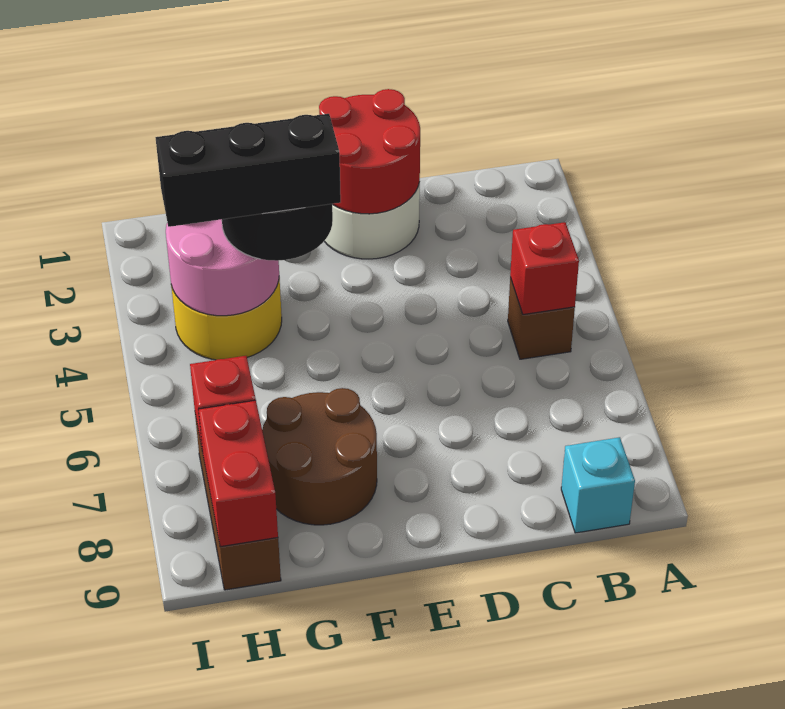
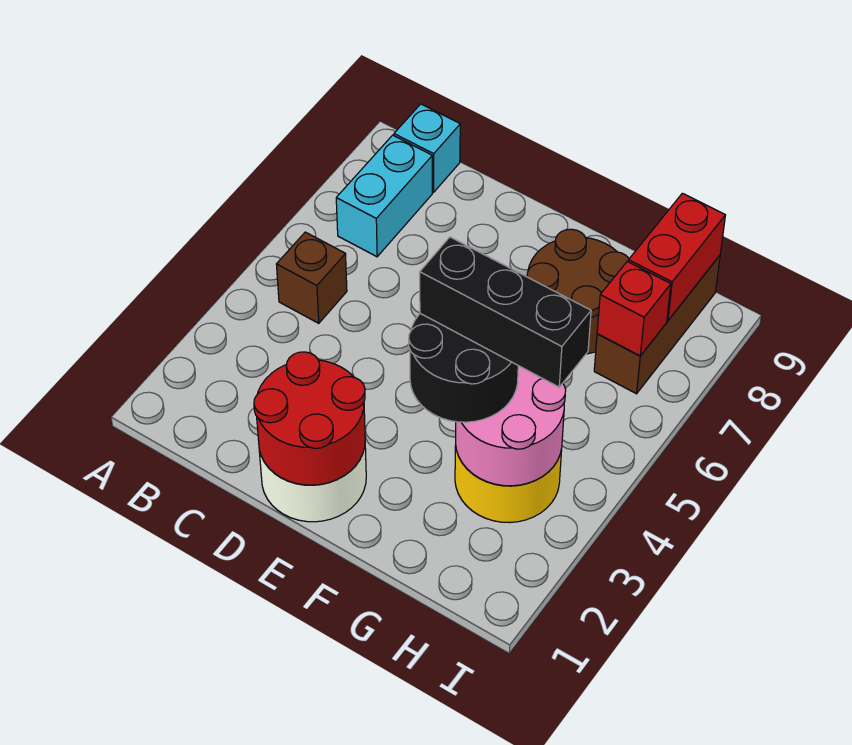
red brick B5 level 2 -> none
none -> cyan brick B7:B8 level 1

